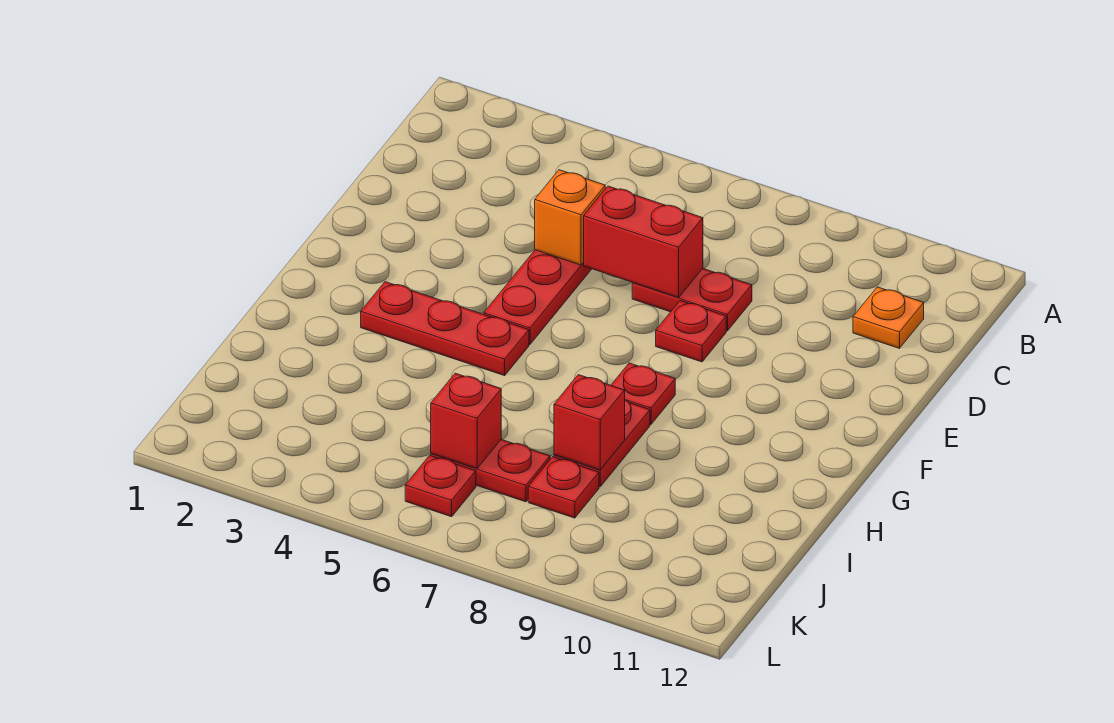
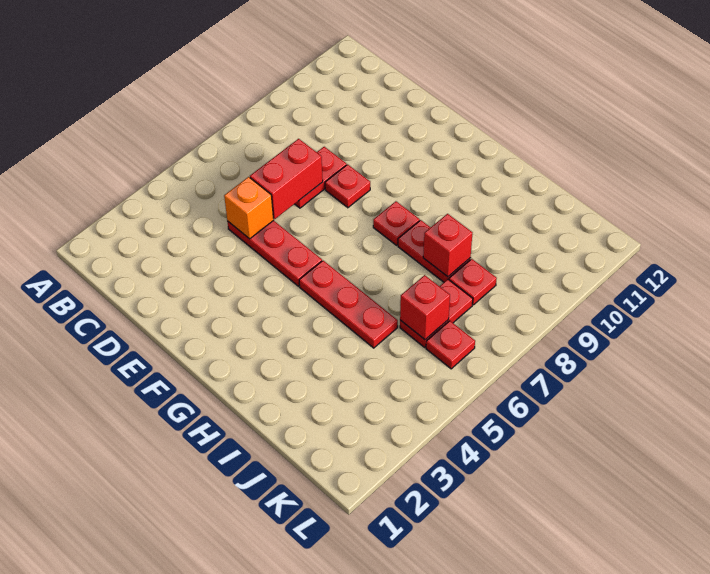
orange plate C11 level 1 -> none
red plate G3:G5 level 1 -> red plate G5:I5 level 1

